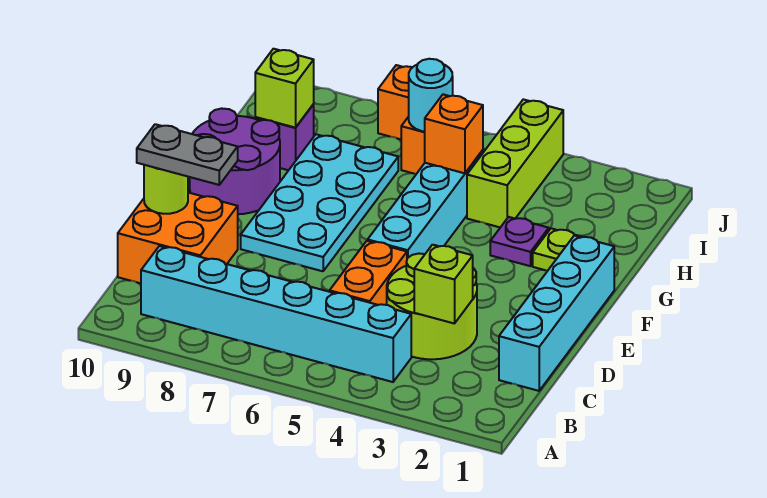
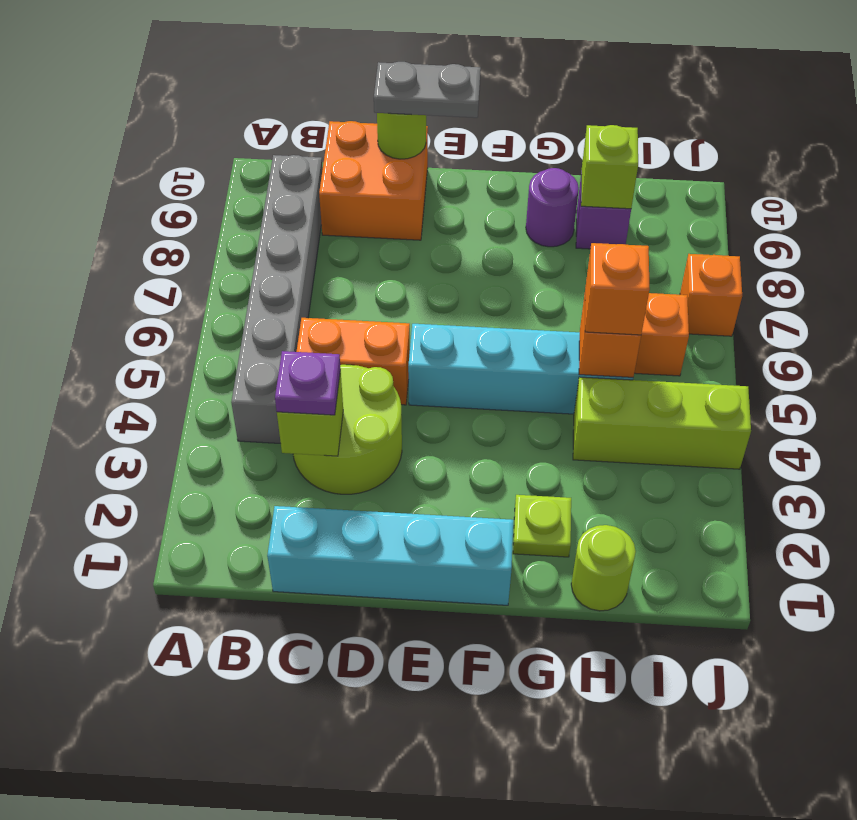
cyan brick B4:B9 level 1 -> grey brick B4:B9 level 1
grey plate D9:D10 level 3 -> grey plate D10:E10 level 3
cyan plate E7:H8 level 1 -> none
purple round brick F9:G10 level 1 -> purple round brick G9 level 1
purple plate G3 level 1 -> purple plate C3 level 3
none -> lime round brick H1 level 1
none -> orange brick H5 level 3
cyan round brick I6 level 2 -> none

